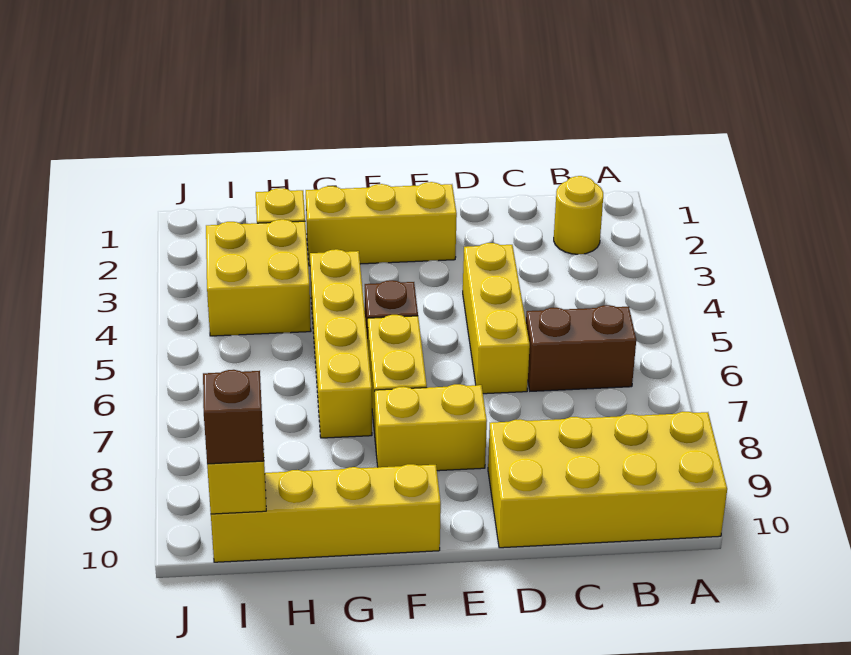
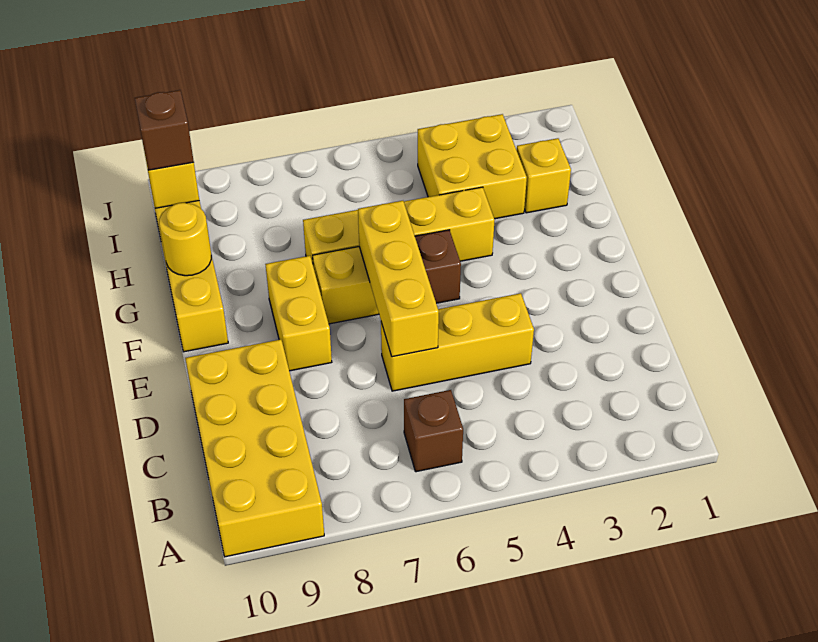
yellow round brick B2 level 1 -> yellow round brick G10 level 2
brown brick B6:C6 level 1 -> brown brick B6 level 1
yellow brick E2:G2 level 1 -> yellow brick D6:F6 level 2

